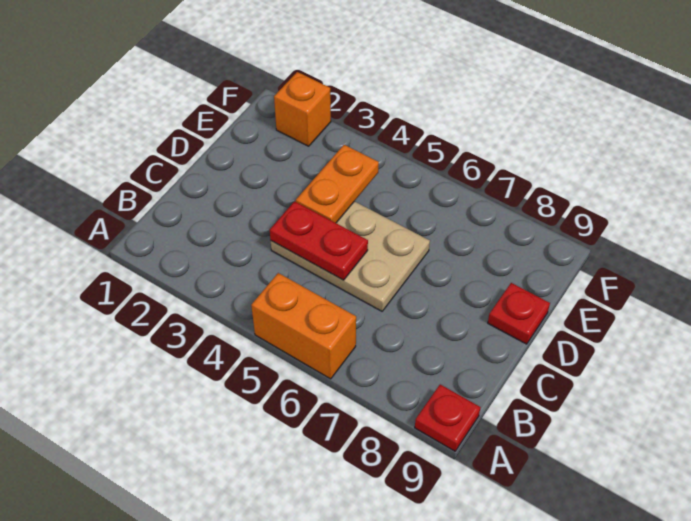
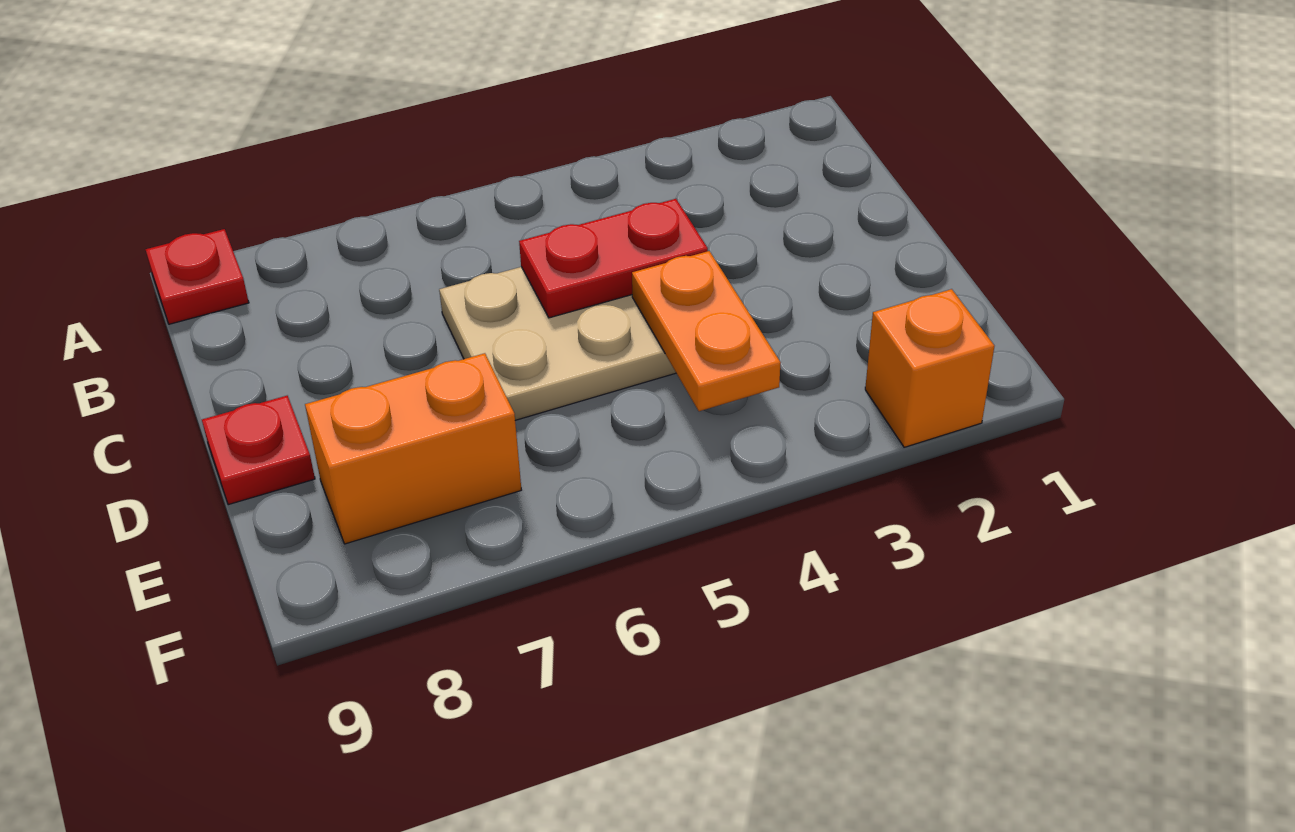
orange brick A5:A6 level 1 -> orange brick E7:E8 level 1

